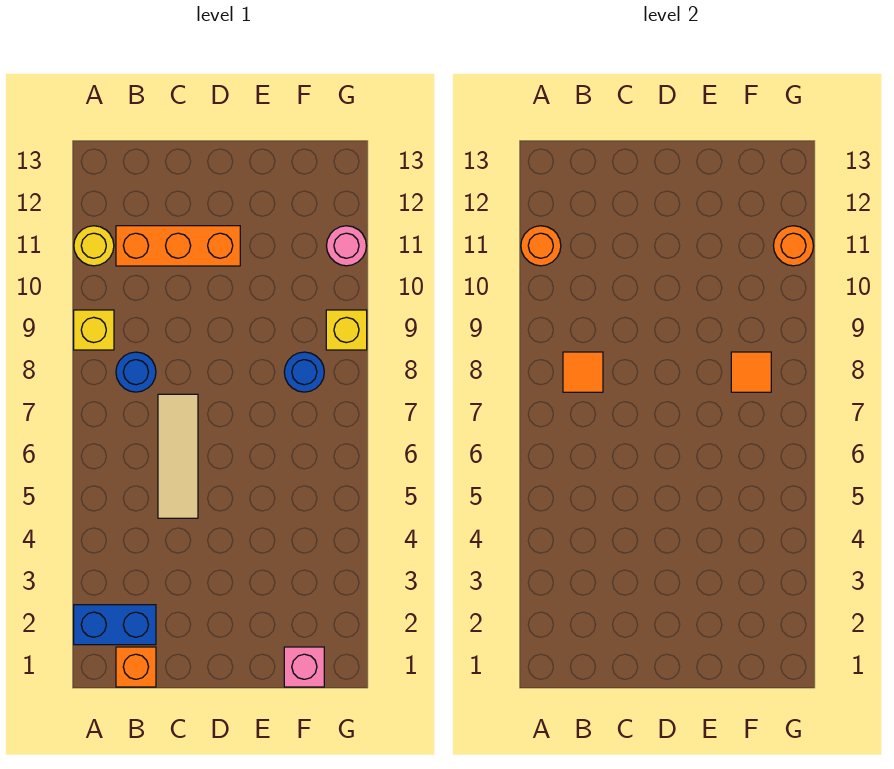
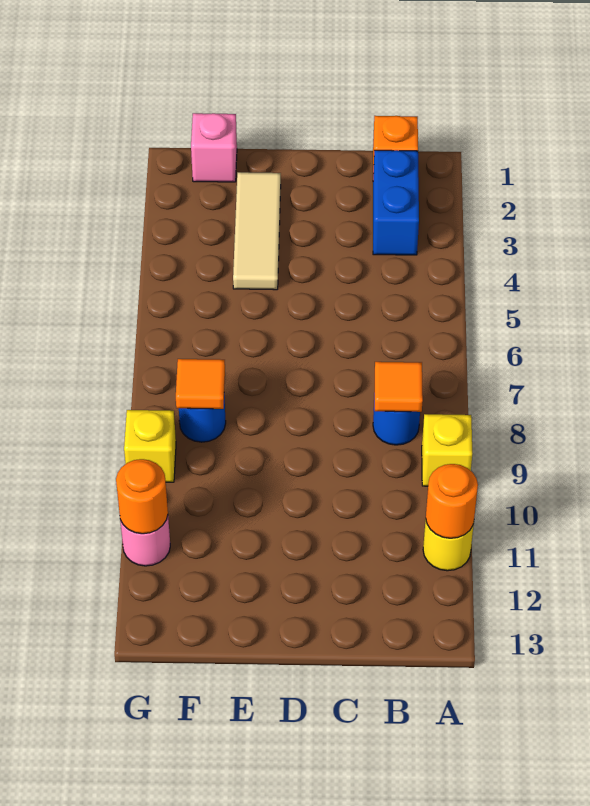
blue brick A2:B2 level 1 -> blue brick B2:B3 level 1
orange brick B11:D11 level 1 -> none
tan tile C5:C7 level 1 -> tan tile E2:E4 level 1

